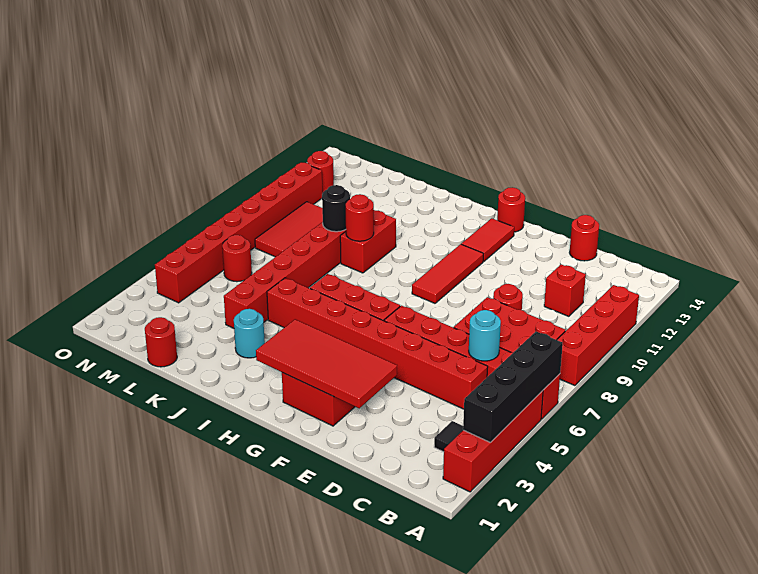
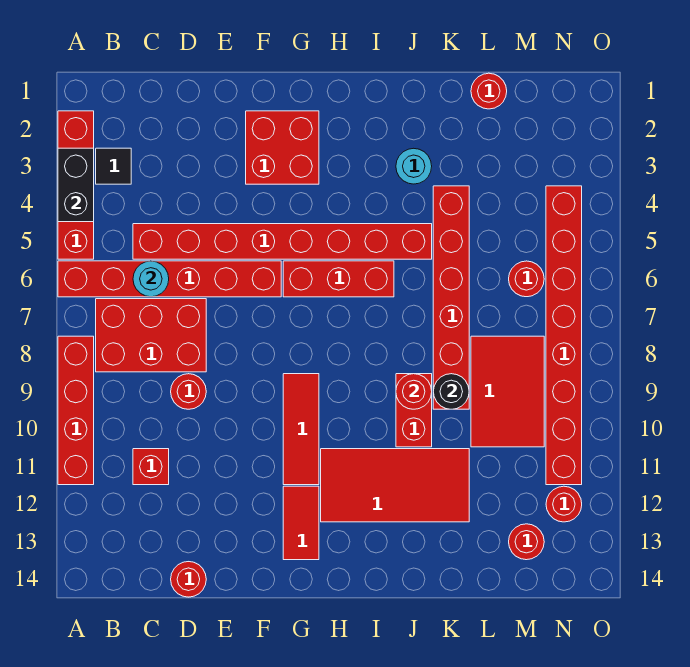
black brick A3:A6 level 2 -> black brick A3:A4 level 2
red tile E2:H3 level 2 -> red tile H11:K12 level 1
red round brick G14 level 1 -> red round brick M13 level 1

